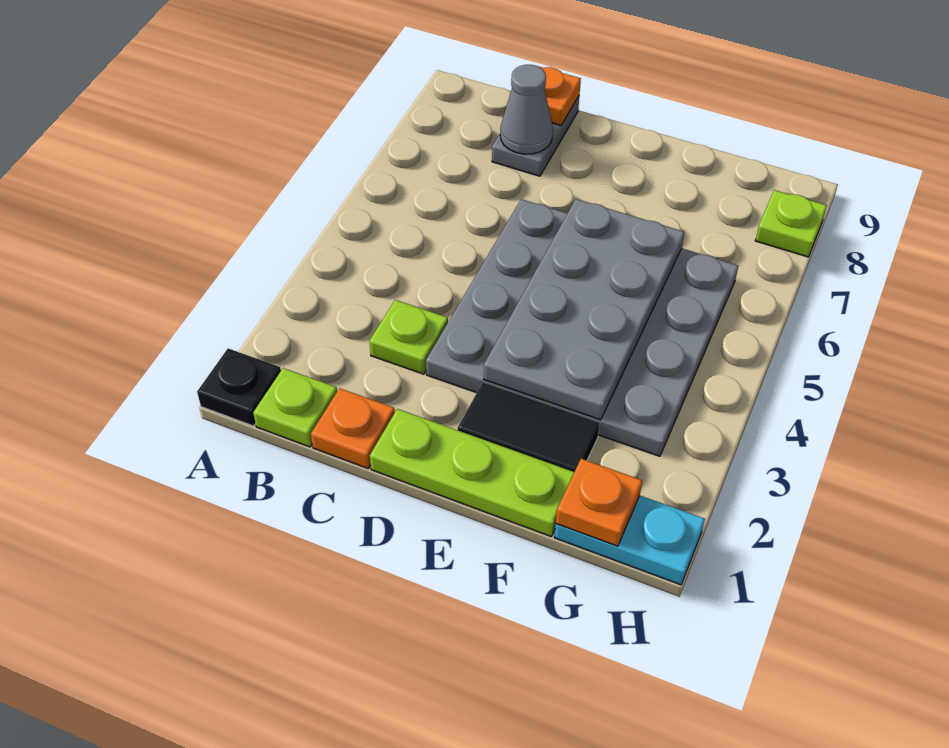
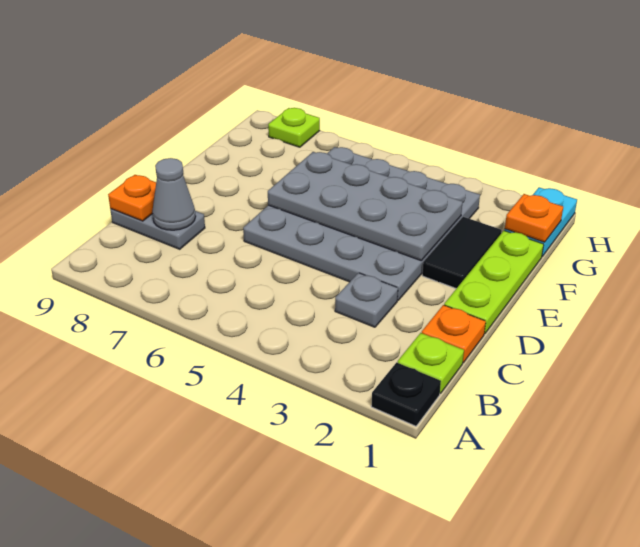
lime plate C3 level 1 -> grey plate C3 level 1

